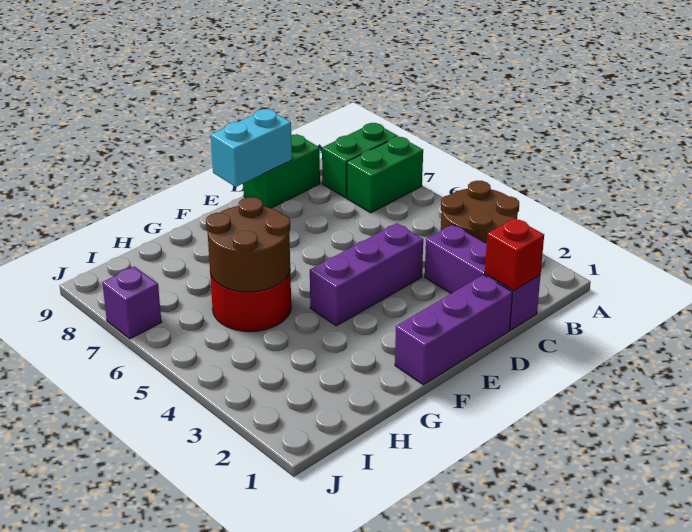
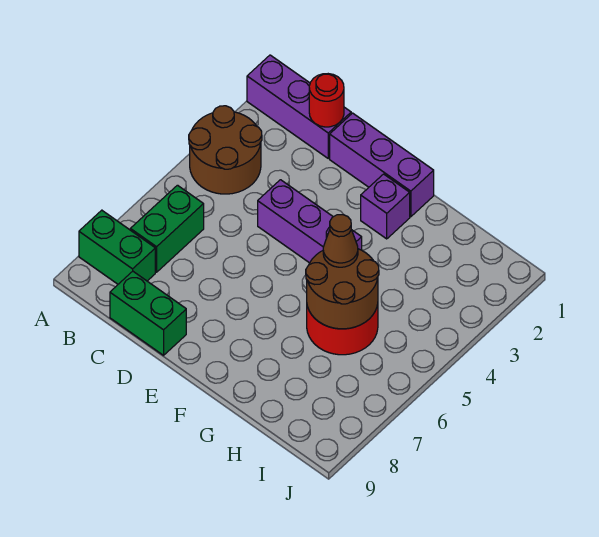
green brick A7:B7 level 1 -> green brick B6:B7 level 1
purple brick C1:C3 level 1 -> purple brick A1:C1 level 1
red brick C1 level 2 -> red round brick C1 level 2
cyan brick D9:E9 level 2 -> none
none -> brown cone G5 level 3
purple brick J7 level 1 -> purple brick F2 level 1

